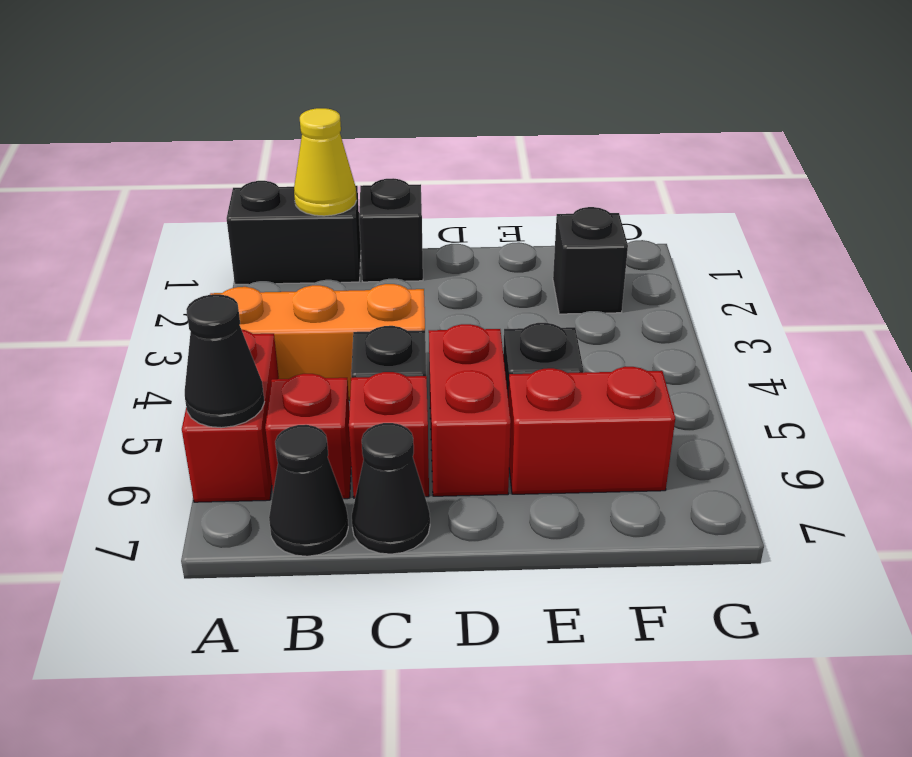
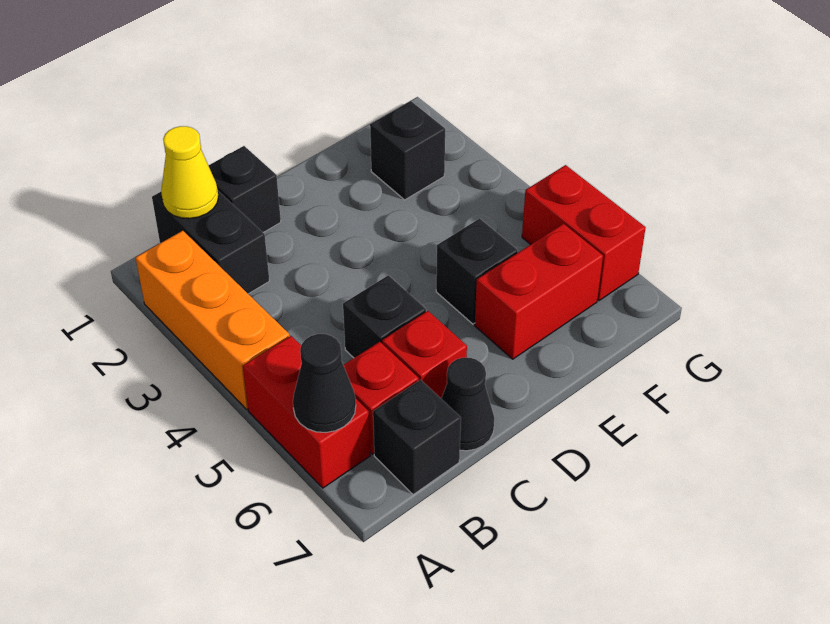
black brick A1:B1 level 1 -> black brick B1:B2 level 1
orange brick A4:C4 level 1 -> orange brick A2:A4 level 1
black cone B7 level 1 -> black brick B7 level 1
red brick D5:D6 level 1 -> red brick G5:G6 level 1

